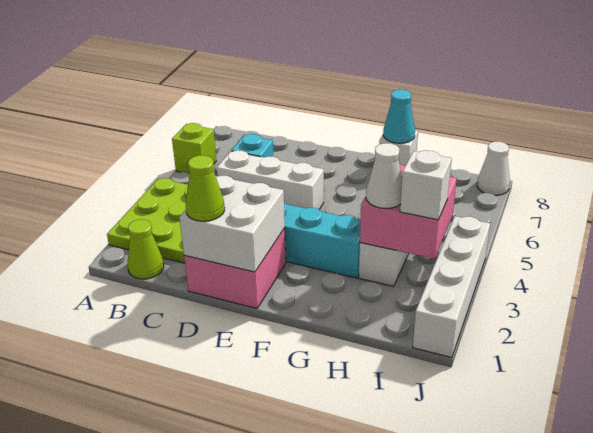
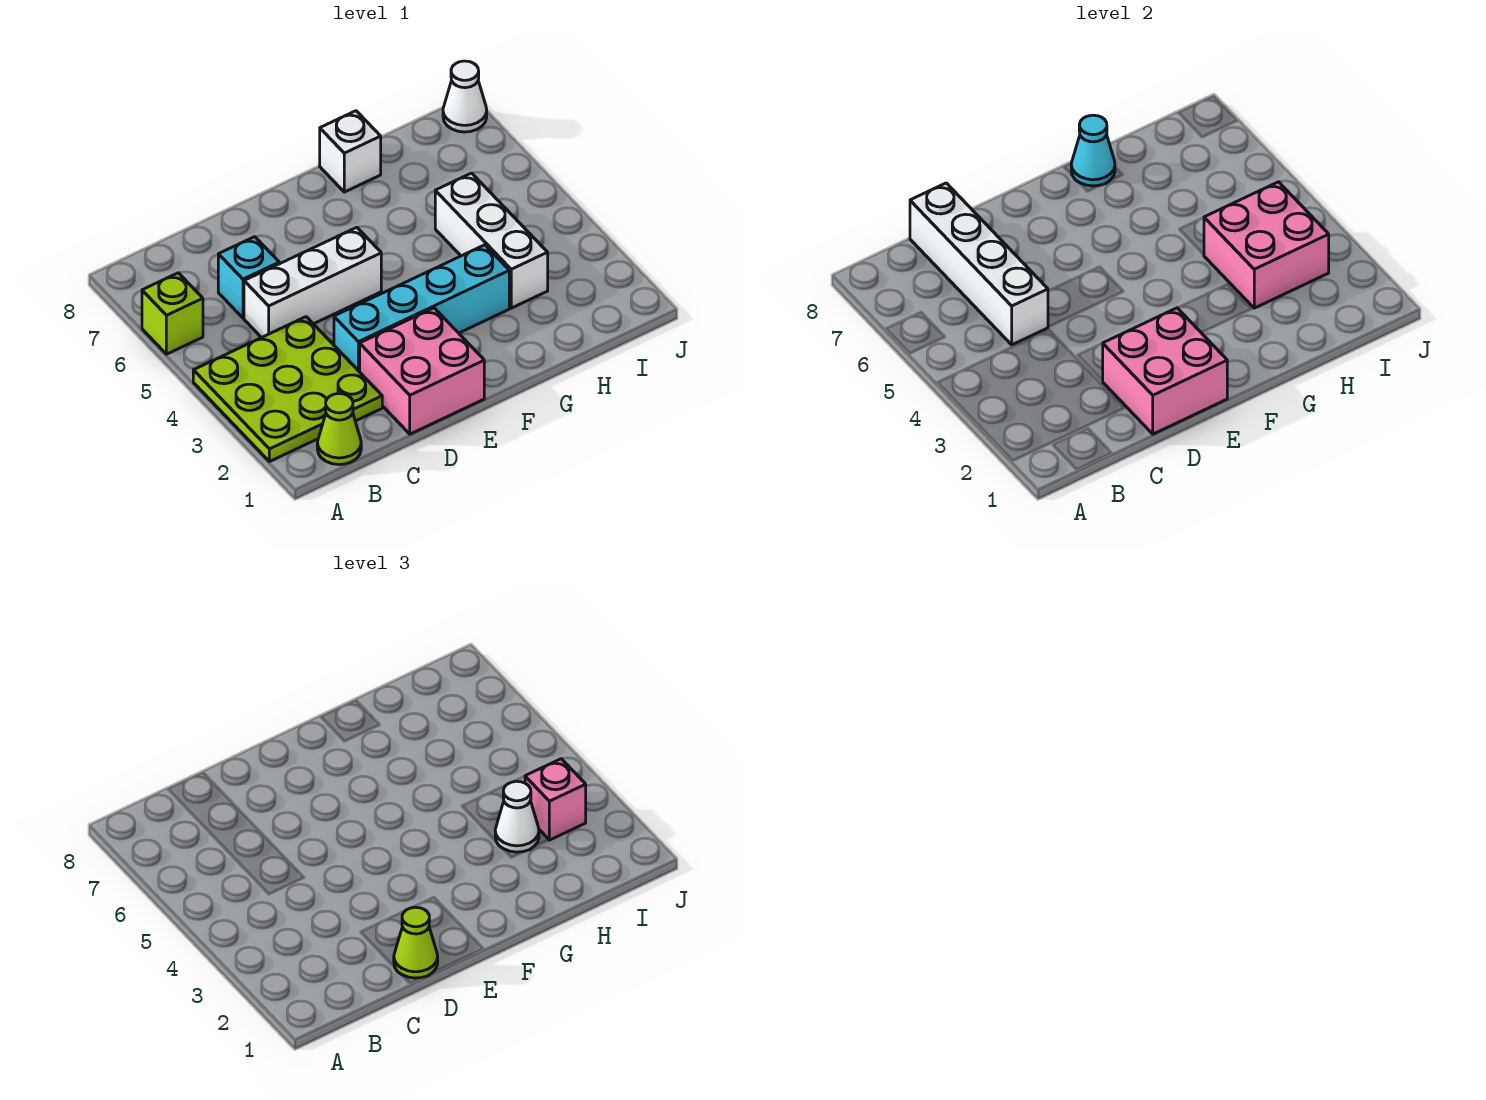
white brick D1:E2 level 2 -> pink brick D1:E2 level 2
white brick I3 level 3 -> pink brick I3 level 3
white brick J1:J4 level 1 -> white brick C5:C8 level 2

